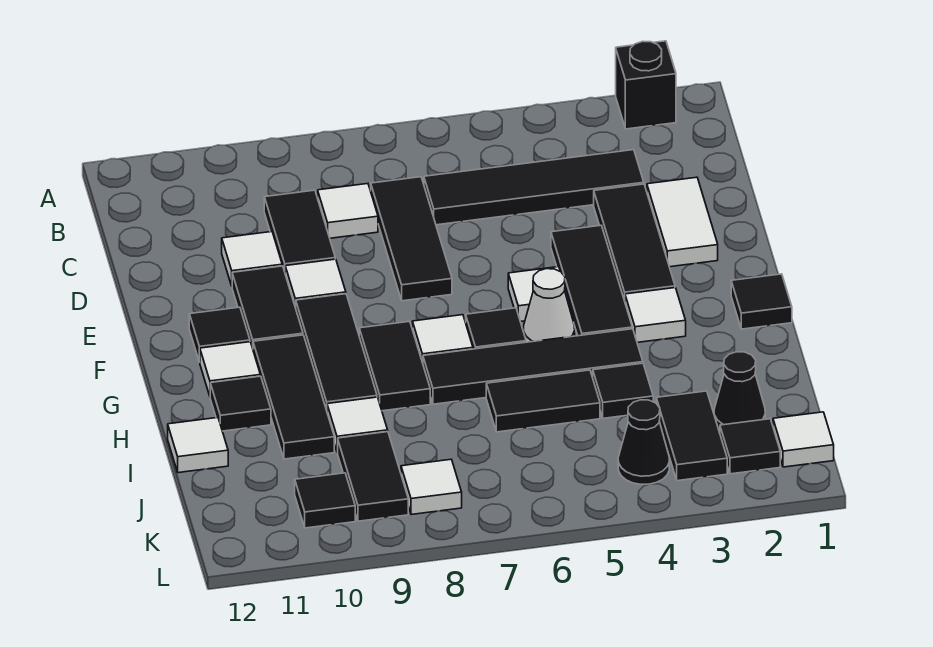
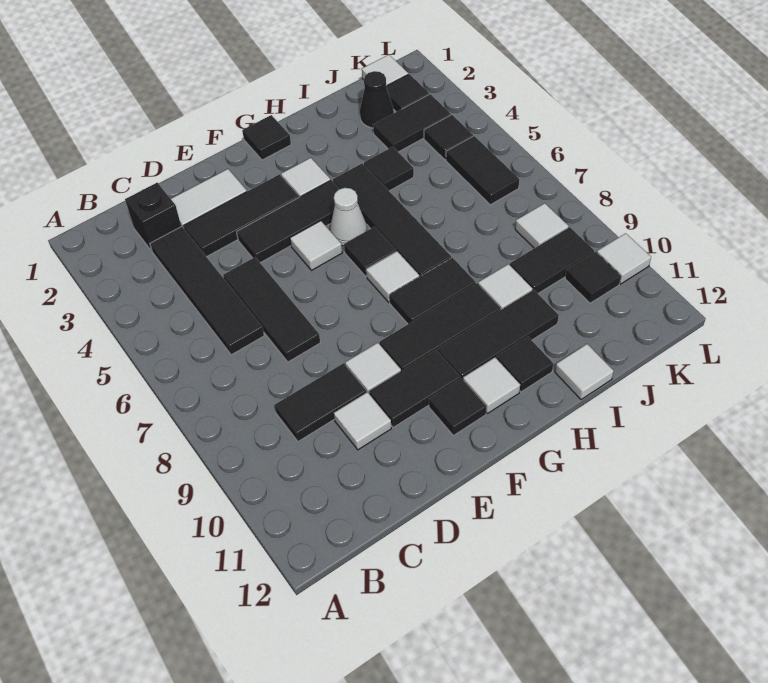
black brick A2 level 1 -> black brick C2 level 1
black tile C7:E7 level 1 -> black tile D5:D7 level 1
white tile C8 level 1 -> white tile L10 level 1
black tile I5:I6 level 1 -> black tile K5:K6 level 1
black cone K4 level 1 -> black tile K4 level 1

